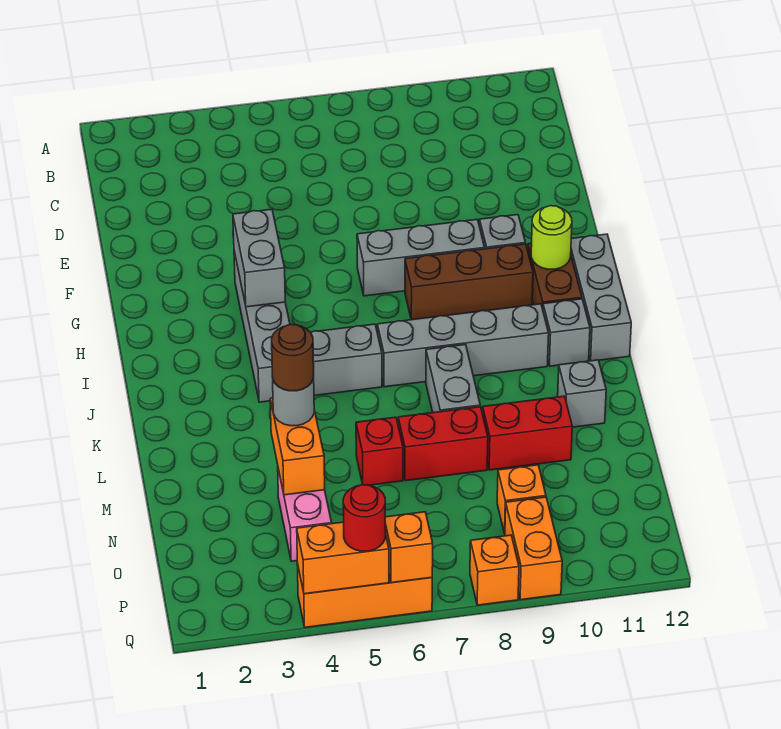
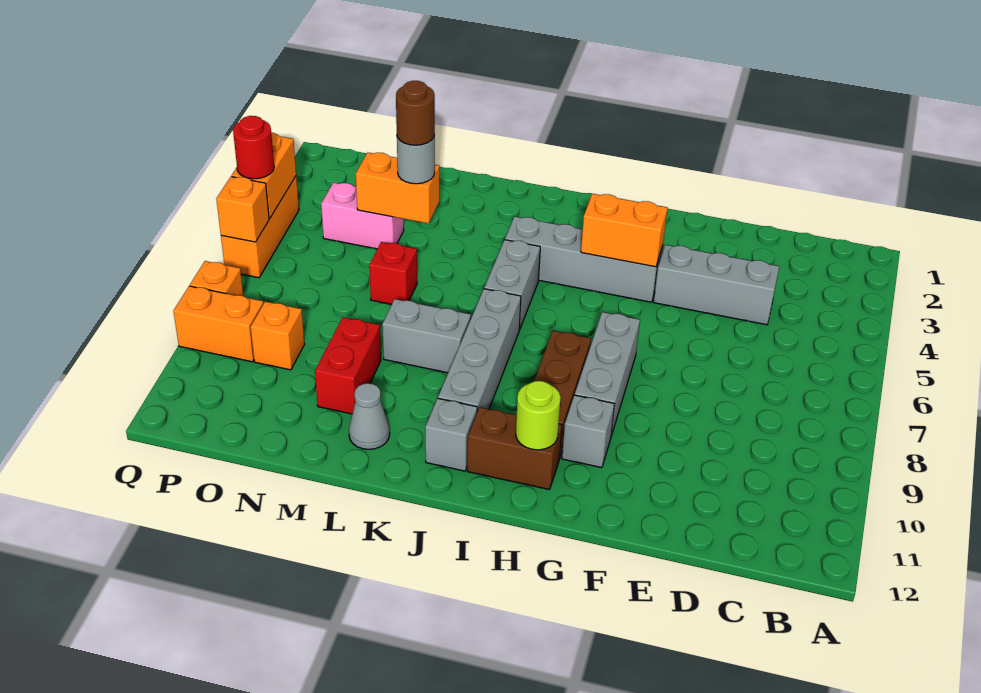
grey brick G4:H4 level 2 -> orange brick G4:H4 level 2
grey brick H12:J12 level 1 -> grey brick D4:F4 level 1
grey brick L11 level 1 -> grey cone L11 level 1
red brick M7:M8 level 1 -> none

